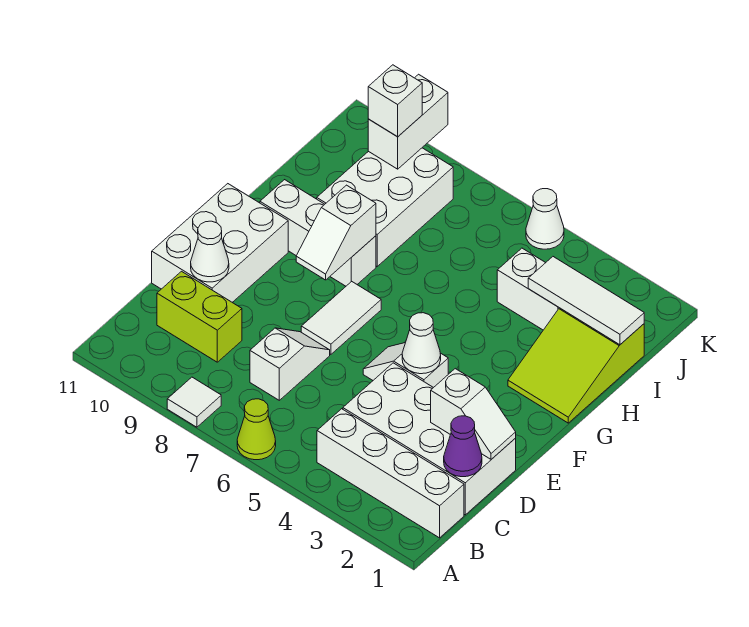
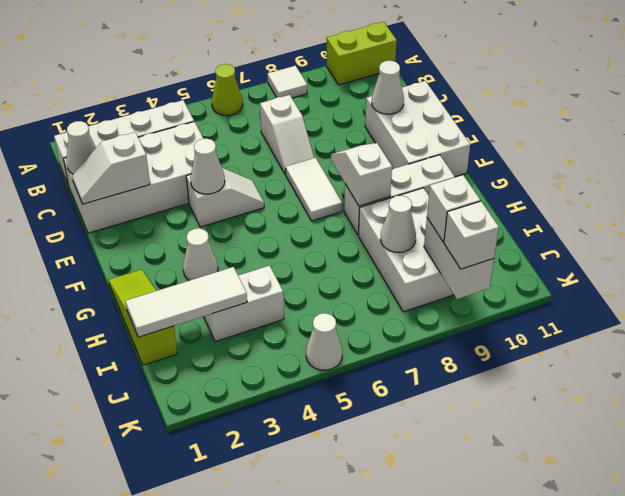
purple cone C1 level 2 -> white cone C1 level 2
lime brick C9:C10 level 1 -> lime brick A10:A11 level 1
lime slope G1:I2 level 1 top I -> lime slope G1:I1 level 1 top I
none -> white cone G3 level 1
none -> white cone I8 level 2
none -> white brick K9 level 3

